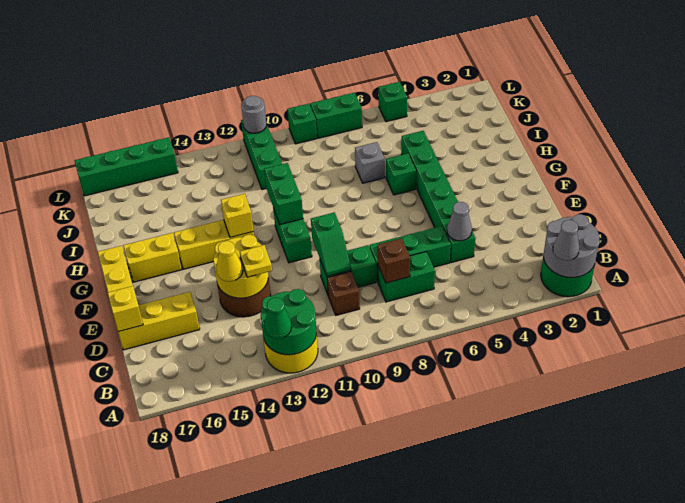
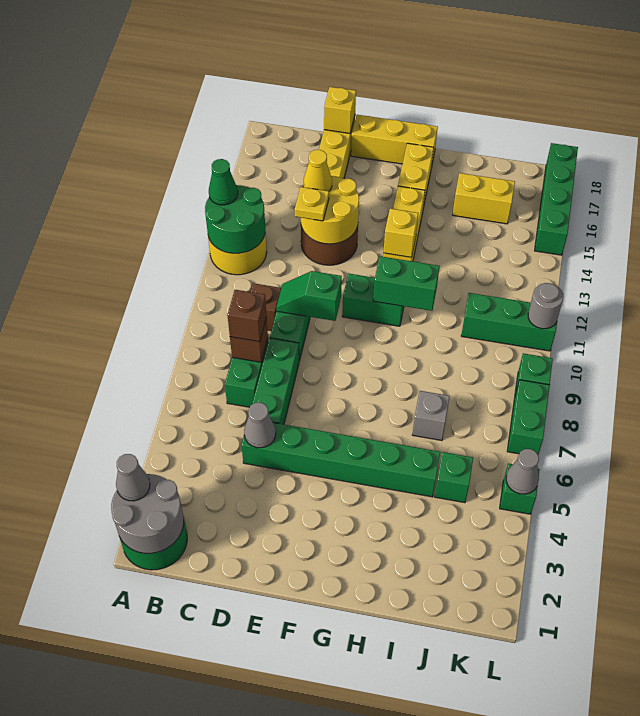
none -> brown brick C8 level 3
green brick H6 level 1 -> green brick J5 level 1
none -> yellow brick I16:J16 level 1
none -> grey cone L5 level 2

